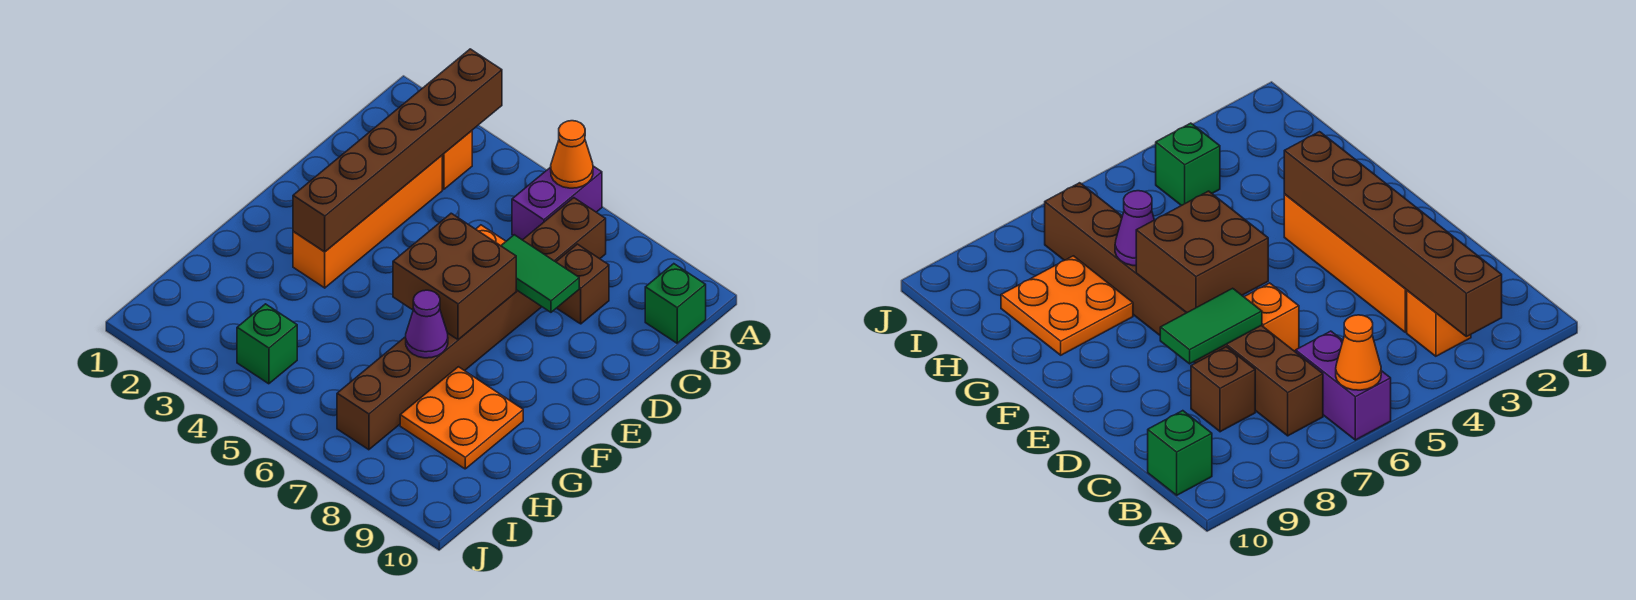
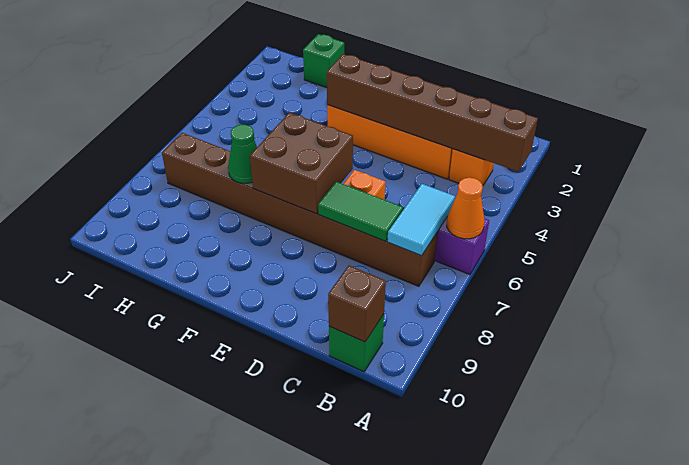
none -> cyan tile B6:B7 level 2
brown brick C8 level 1 -> brown brick B10 level 2
green tile D7:D8 level 2 -> green tile C7:D7 level 2
purple cone G7 level 2 -> green cone G7 level 2
orange plate G8:H9 level 1 -> none
green brick I4 level 1 -> green brick H1 level 1

